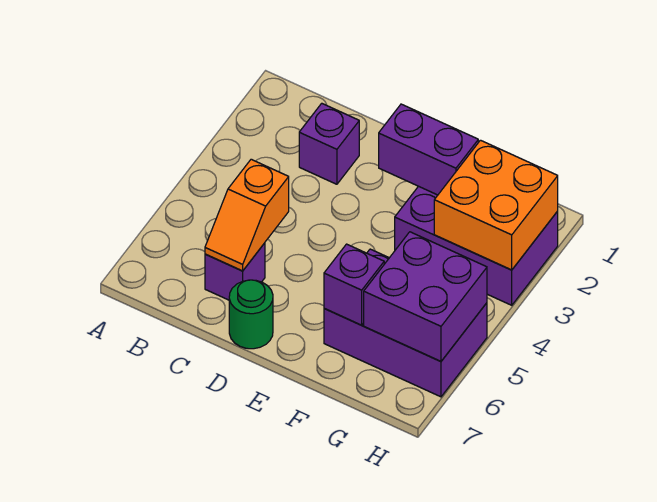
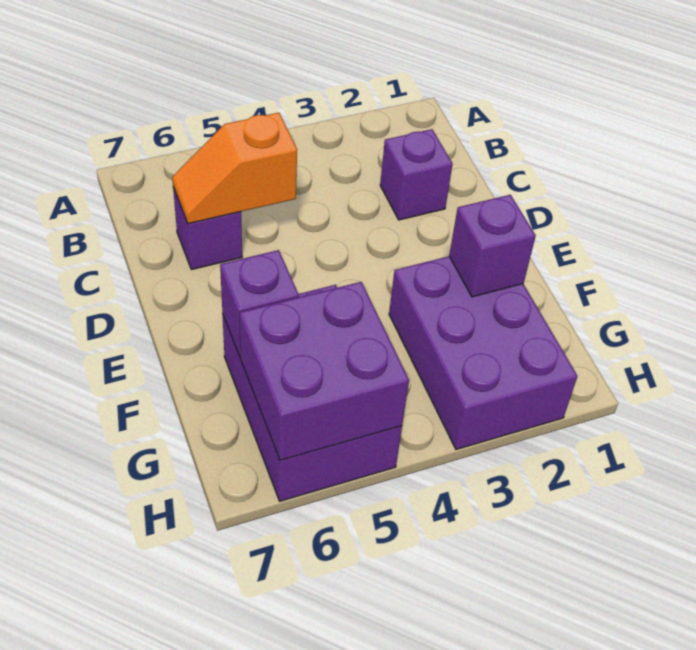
green round brick D7 level 1 -> none
purple brick E2:F2 level 2 -> purple brick F2 level 2
orange brick G2:H3 level 2 -> none

